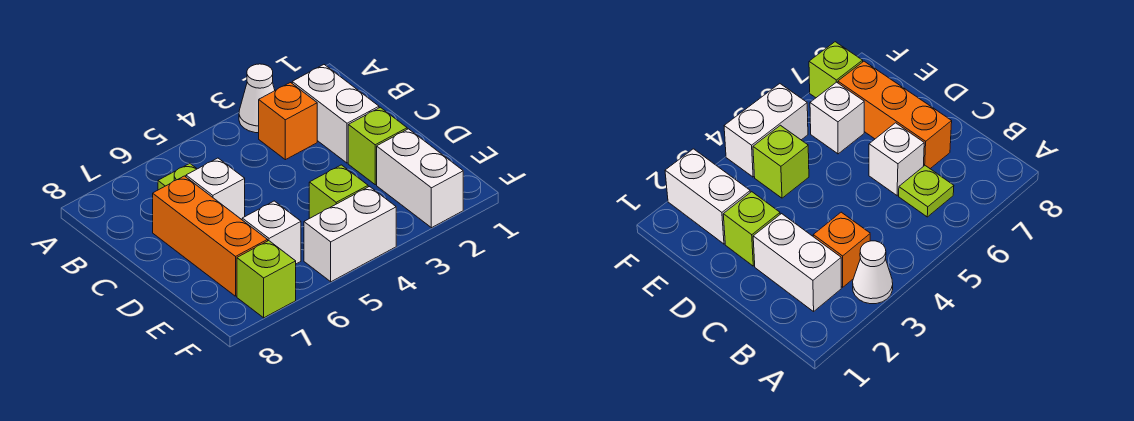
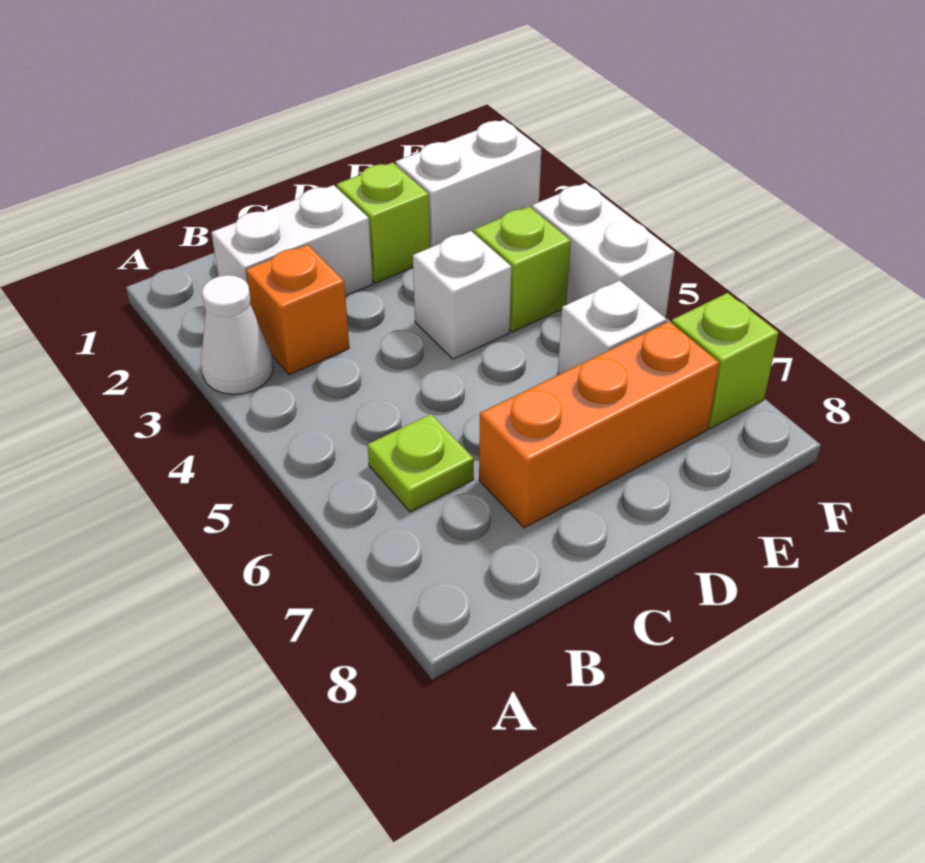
white brick C6 level 1 -> white brick D4 level 1

